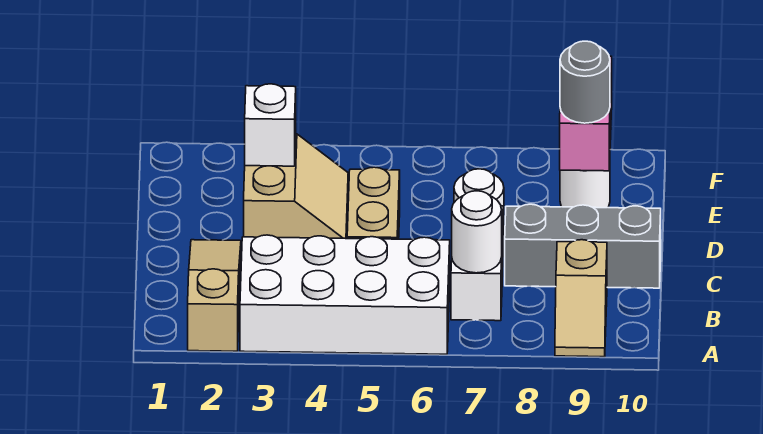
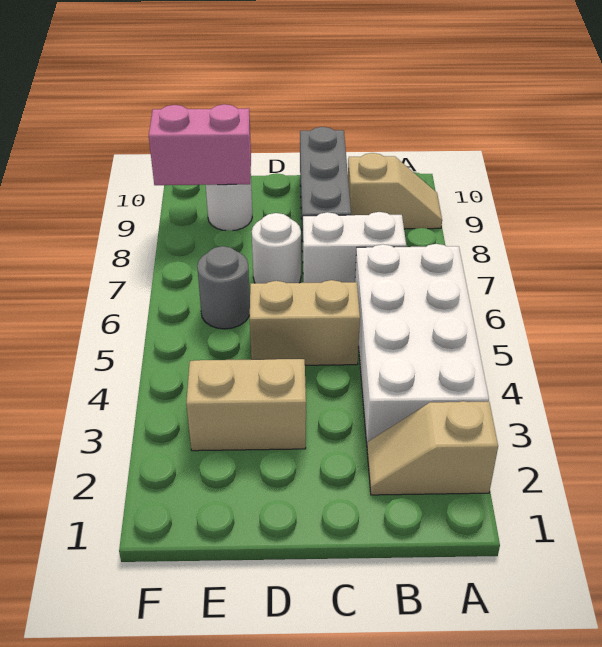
tan slope A2:C2 level 1 top A -> tan slope A2:B2 level 1 top A
white round brick B7 level 2 -> none
white brick E3 level 2 -> none
grey round brick E9 level 3 -> grey round brick E6 level 1

